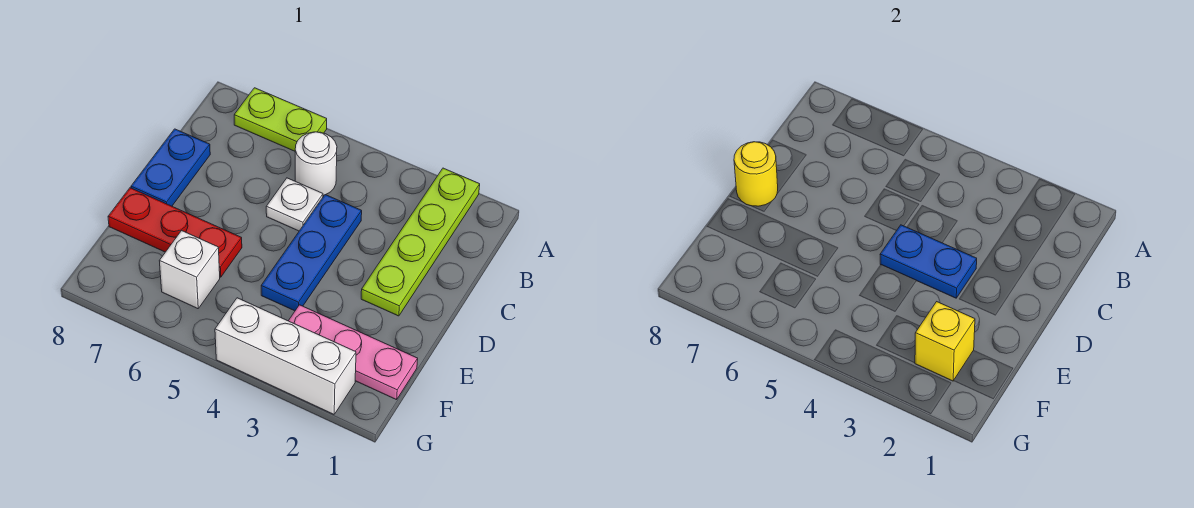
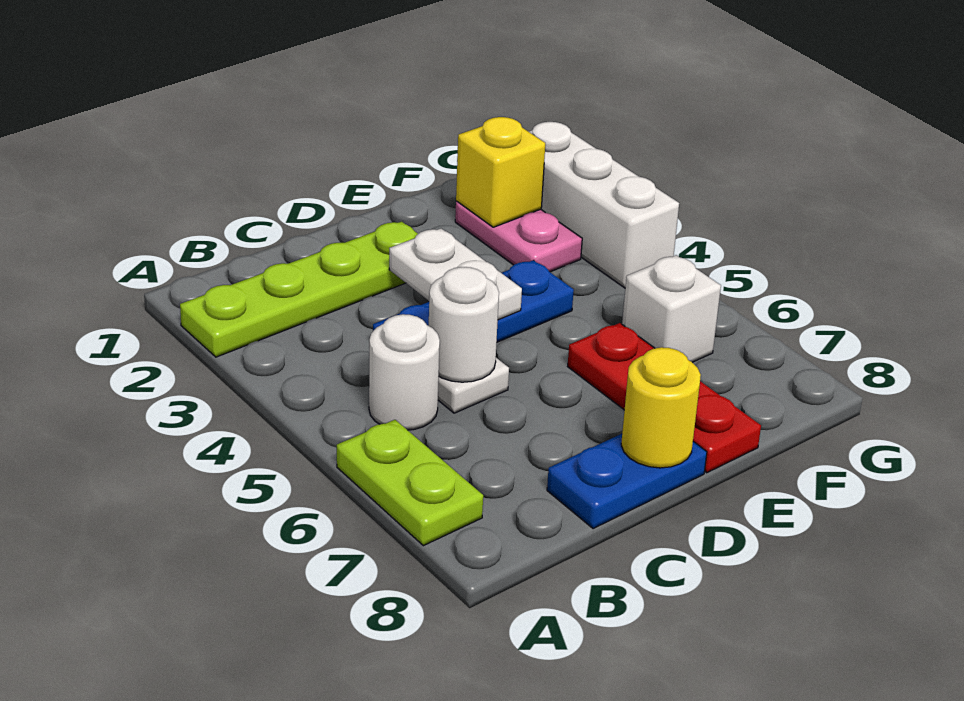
none -> white round brick C5 level 2
blue plate D3:D4 level 2 -> white plate D3:D4 level 2
pink plate F1:F3 level 1 -> pink plate F2:F3 level 1

